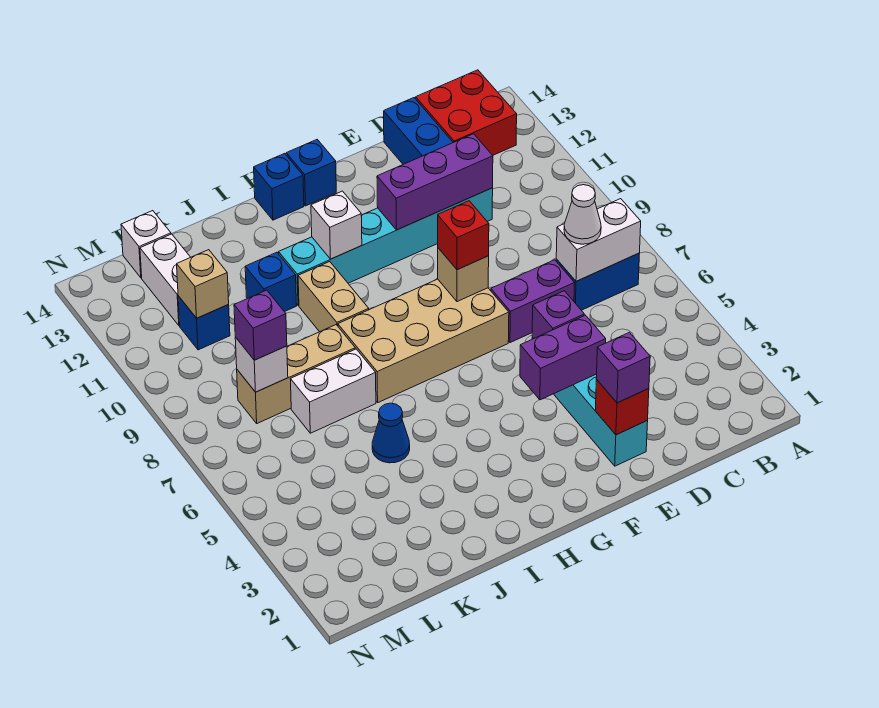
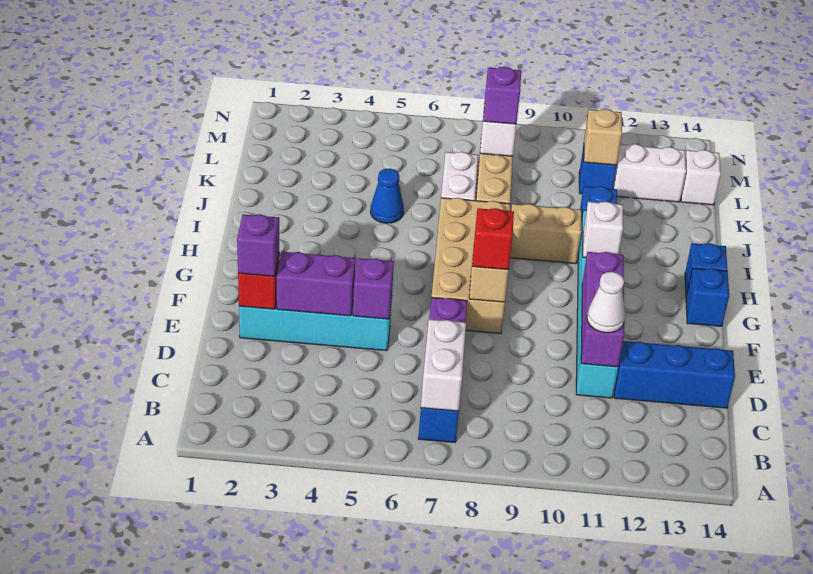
red brick B13:C14 level 1 -> none
white cone C7 level 3 -> white cone D11 level 3
purple brick E4:F4 level 2 -> purple brick E3:E4 level 2

